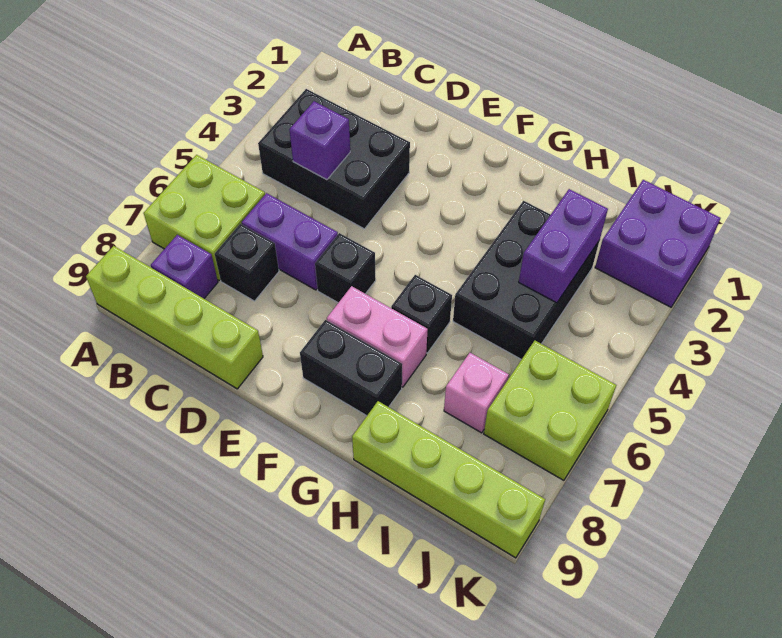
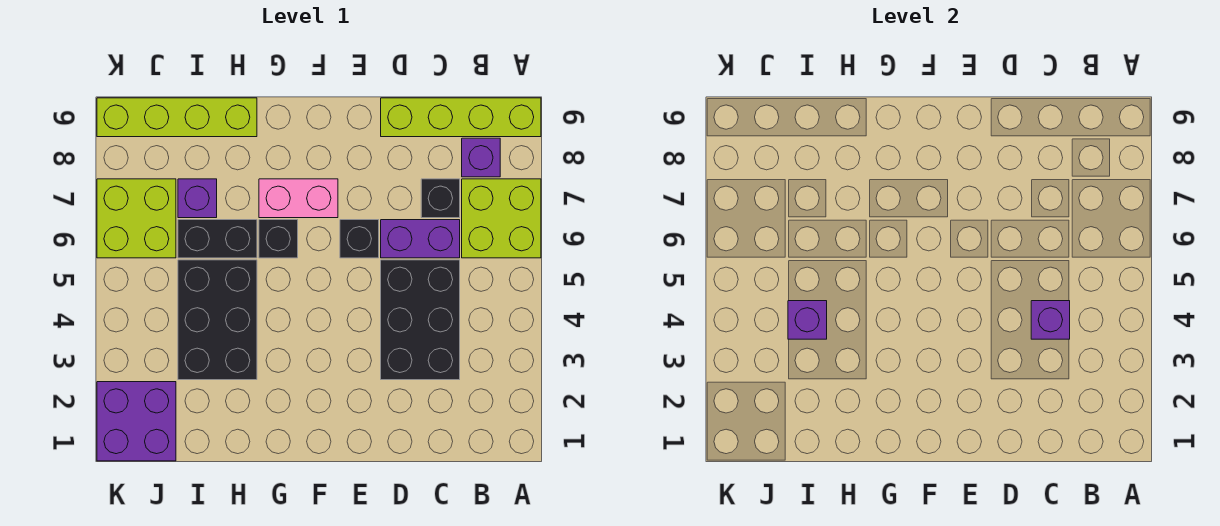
black brick B3:D4 level 1 -> black brick C3:D5 level 1
black brick F8:G8 level 1 -> black brick H6:I6 level 1
purple brick I3:I4 level 2 -> purple brick I4 level 2
pink brick I7 level 1 -> purple brick I7 level 1

